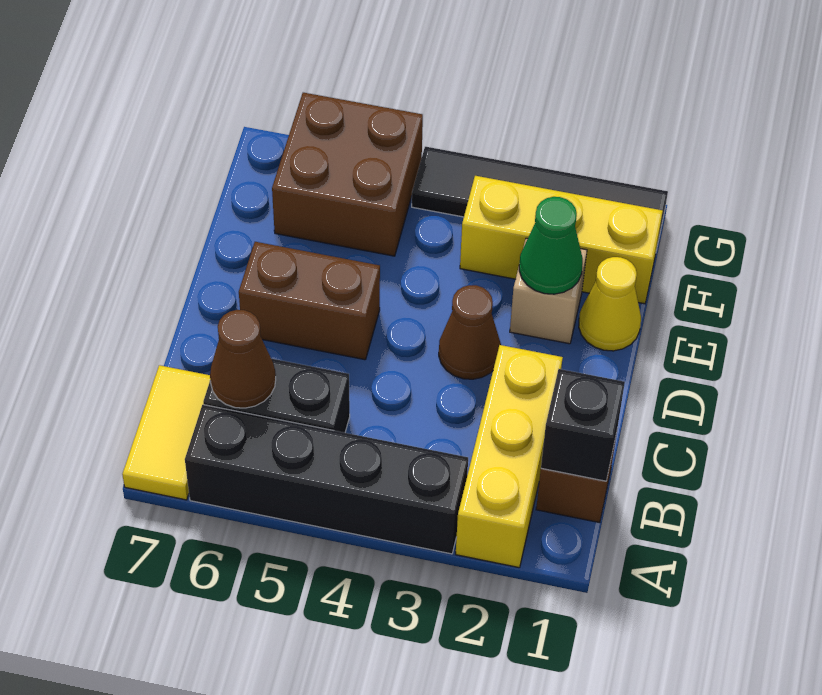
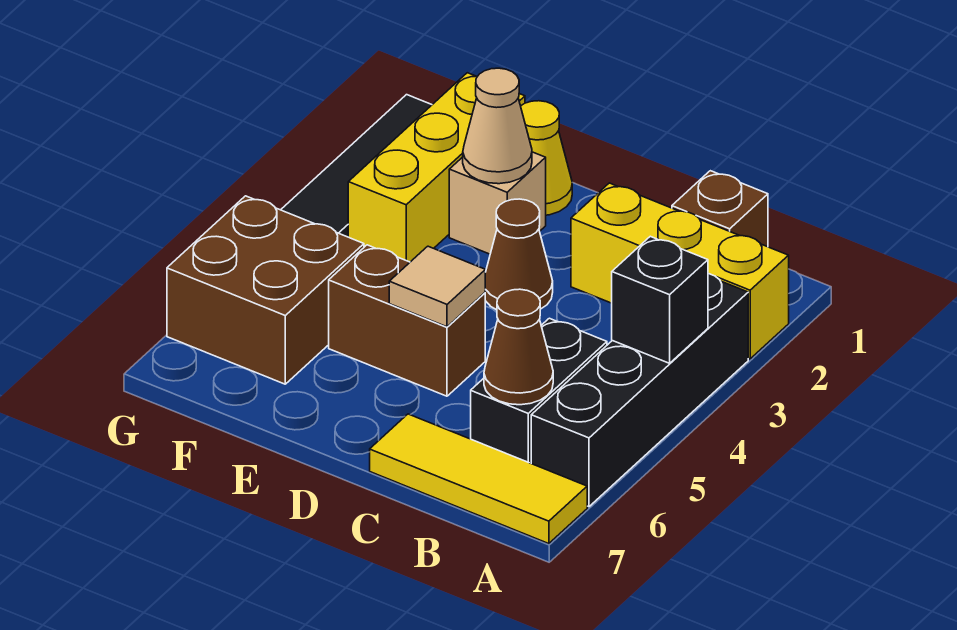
yellow tile A7:B7 level 1 -> yellow tile A7:C7 level 1
black brick B1 level 2 -> black brick A4 level 2
brown brick D5:D6 level 1 -> brown brick D5:E5 level 1
none -> tan tile D5 level 2
green cone E2 level 2 -> tan cone E2 level 2

